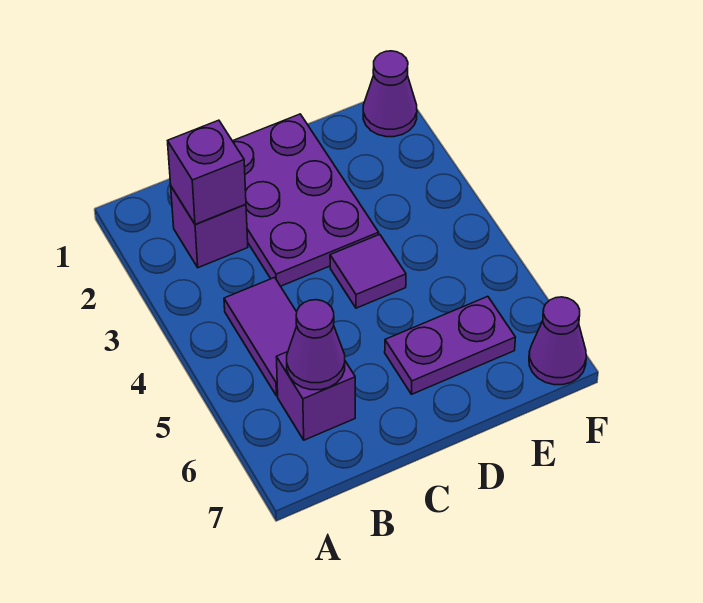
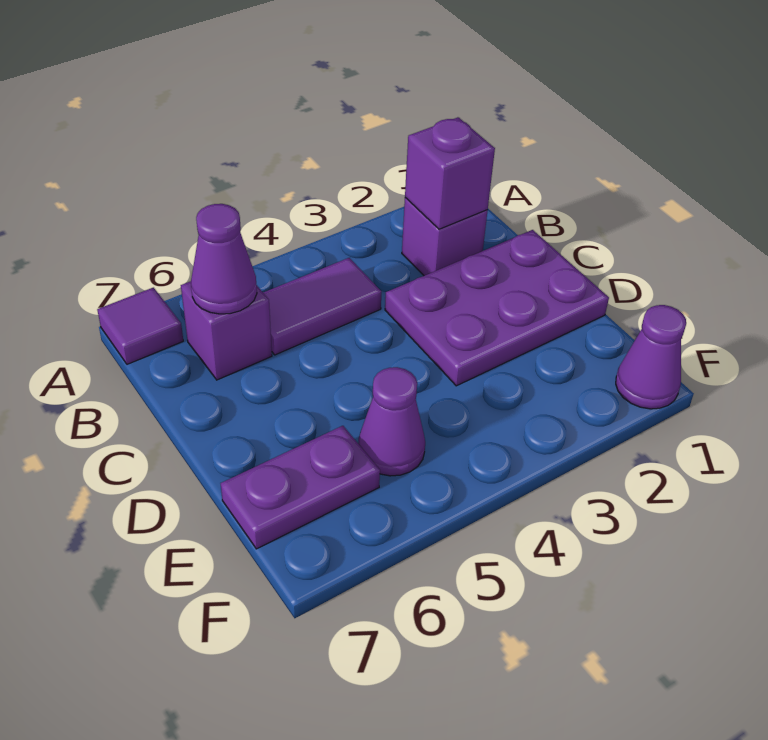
purple tile D4 level 1 -> purple tile A7 level 1
purple plate D6:E6 level 1 -> purple plate E6:E7 level 1
purple cone F7 level 1 -> purple cone E5 level 1

